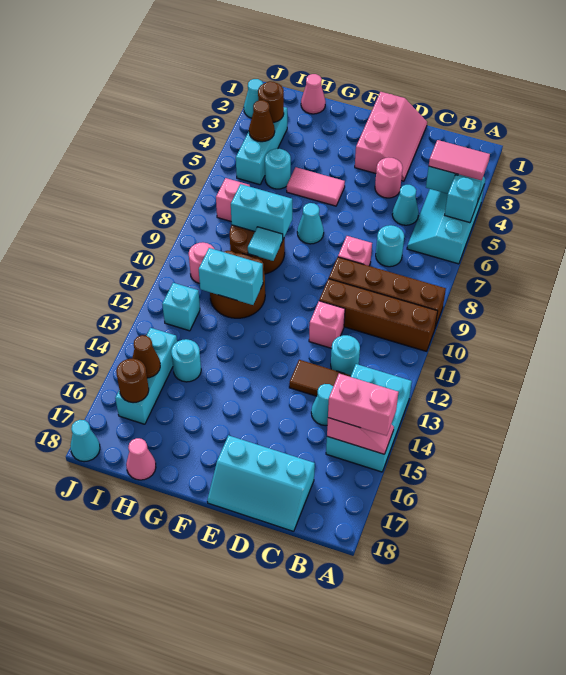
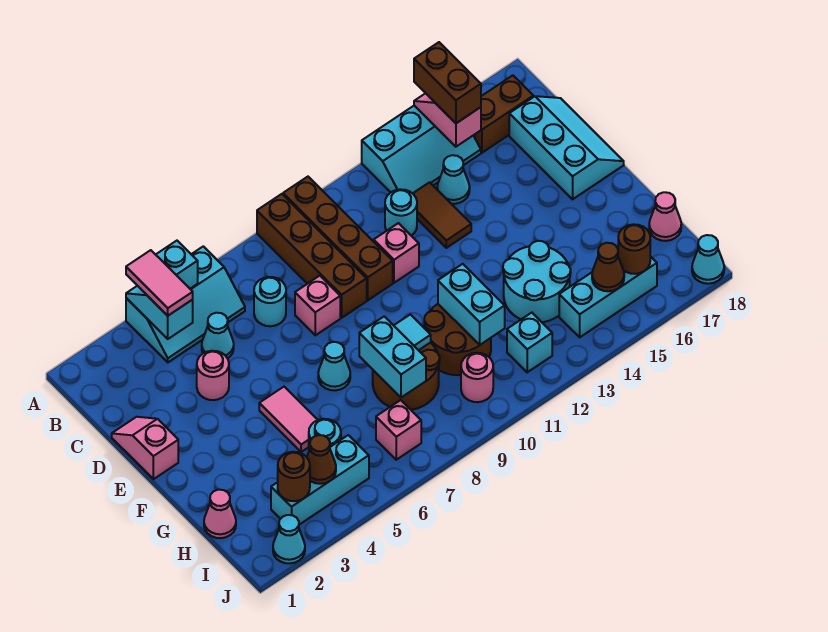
cyan brick A13:B15 level 1 -> cyan slope A13:B15 level 1 top A
pink brick A15:B15 level 3 -> brown brick A15:B15 level 3
none -> brown brick B16:B17 level 1
pink slope D1:E3 level 1 top E -> pink slope D1:E1 level 1 top E
cyan round brick H14 level 1 -> cyan round brick G13:H14 level 1

